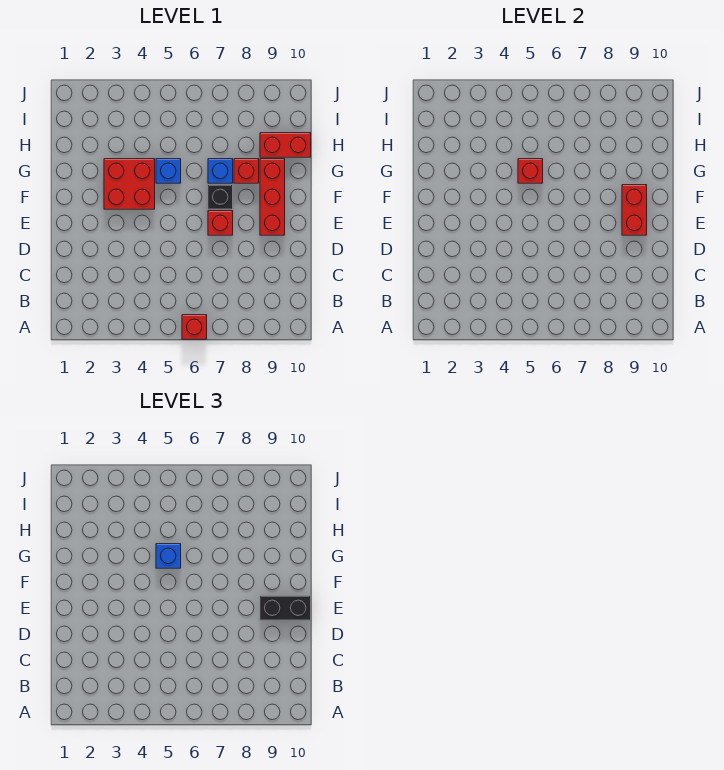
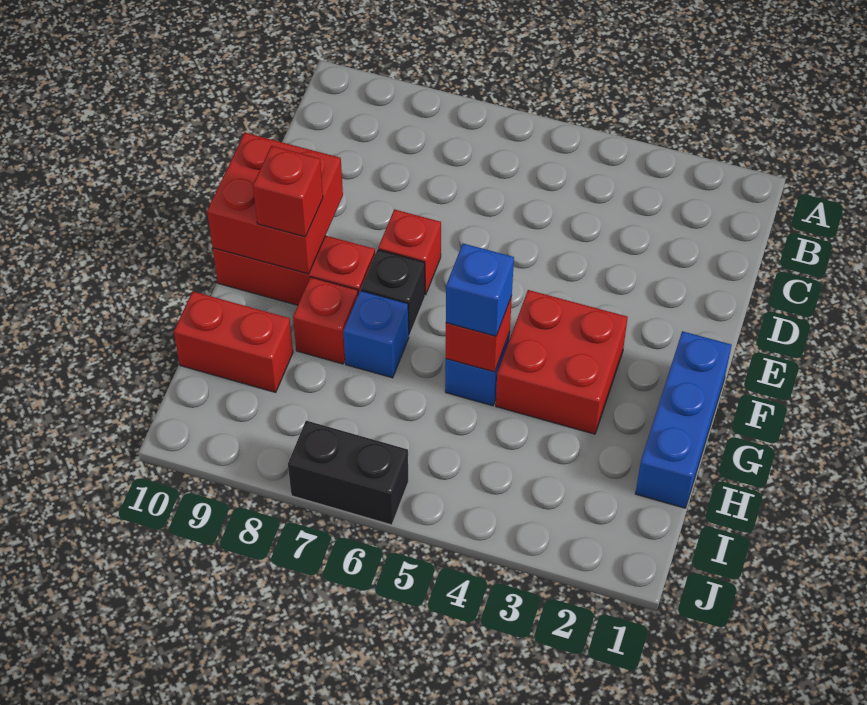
red brick A6 level 1 -> red brick F9 level 3
red brick E9:G9 level 1 -> red brick F8:F10 level 1
red brick E9:F9 level 2 -> red brick E9:F10 level 2
black brick E9:E10 level 3 -> black brick J6:J7 level 1
none -> blue brick F1:H1 level 1

